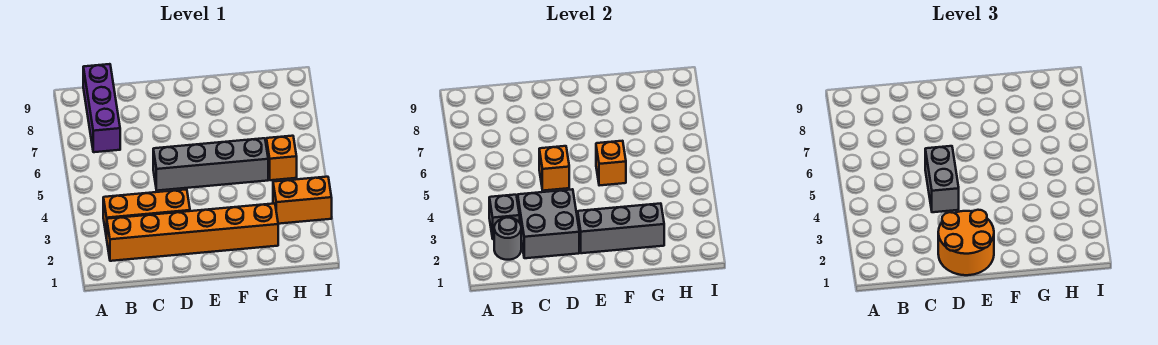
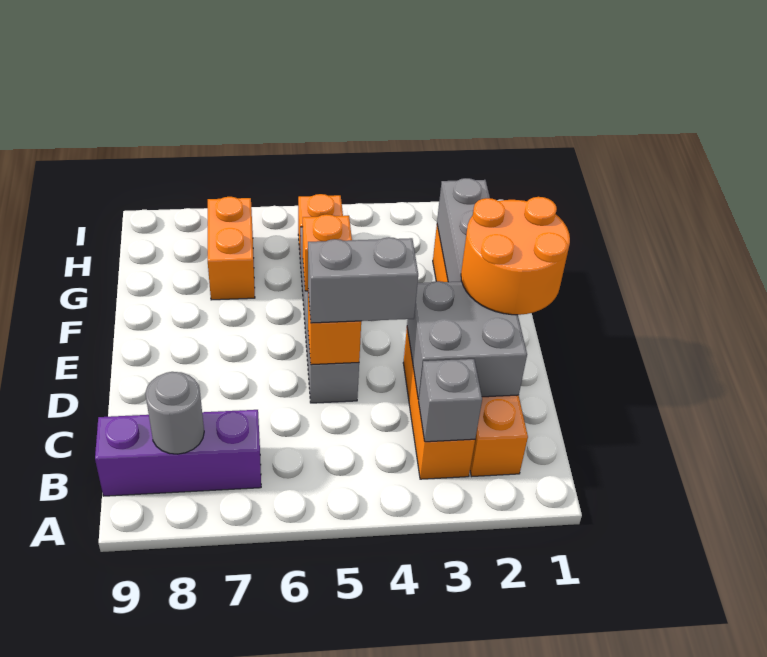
grey round brick B2 level 2 -> grey round brick B8 level 2
orange brick H3:I3 level 1 -> orange brick G7:H7 level 1

